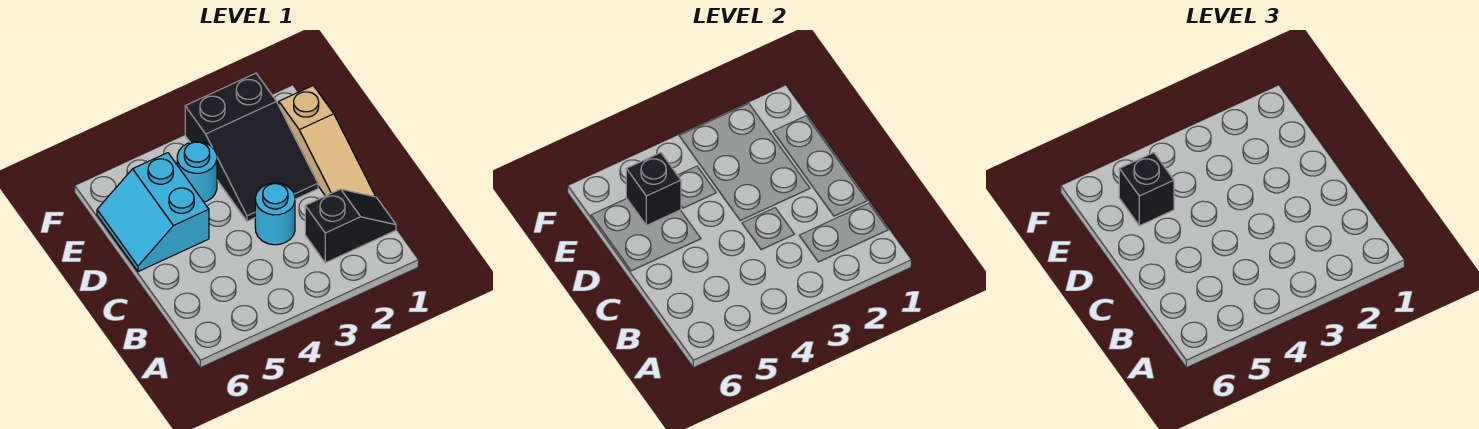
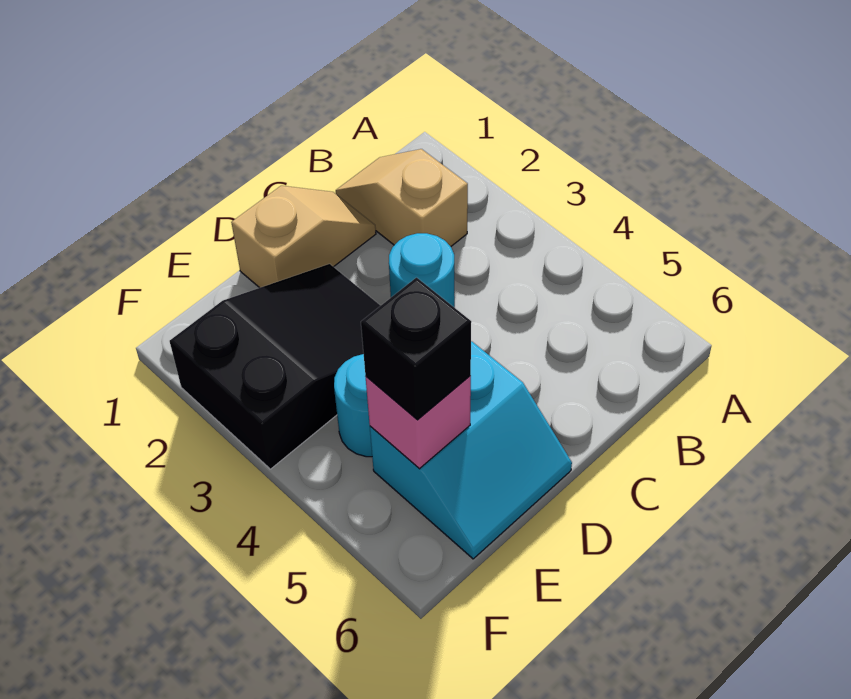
black slope B1:B2 level 1 top 2 -> tan slope B1:B2 level 1 top 2
tan slope C1:E1 level 1 top E -> tan slope C1:D1 level 1 top D
black brick E5 level 2 -> pink brick E5 level 2

